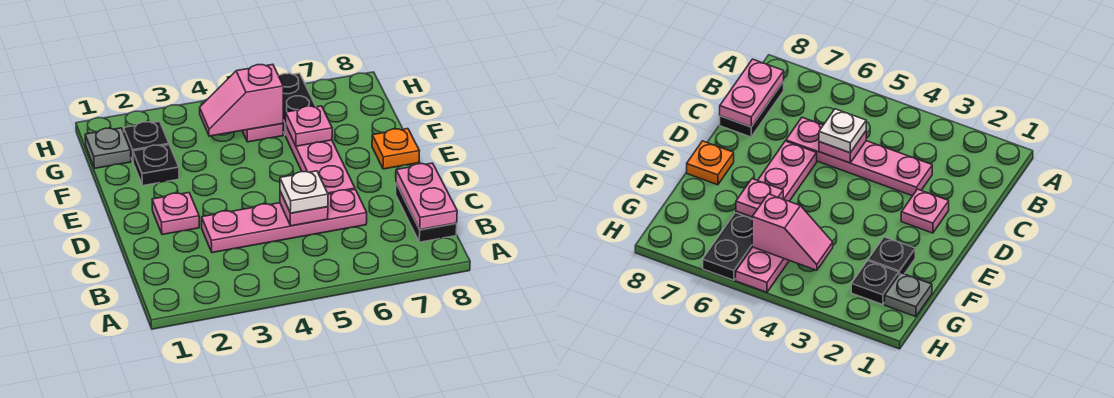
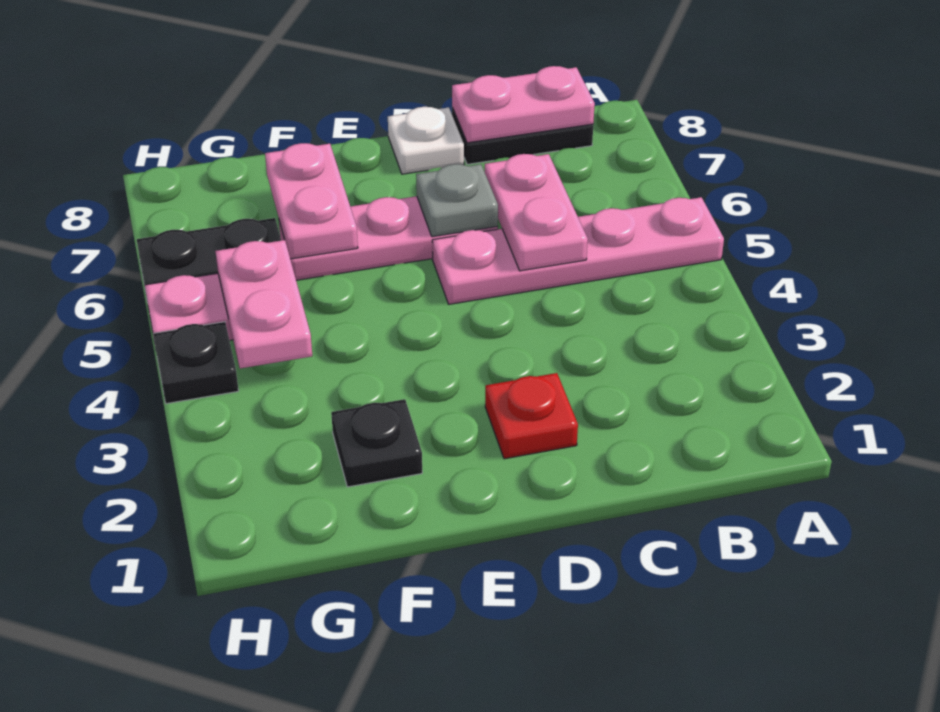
pink plate C3:C6 level 1 -> pink plate A5:D5 level 1
pink plate C5 level 2 -> pink plate C5:C6 level 2
white plate C5 level 3 -> white plate D8 level 1
pink plate D2 level 1 -> red plate D2 level 1
orange plate E8 level 1 -> none
pink plate F6 level 2 -> pink plate F6:F7 level 2
grey plate G1 level 1 -> grey plate D6 level 2
black plate G2 level 1 -> black plate H4 level 1
pink slope G4:G5 level 2 top 5 -> pink plate G4:G5 level 2

